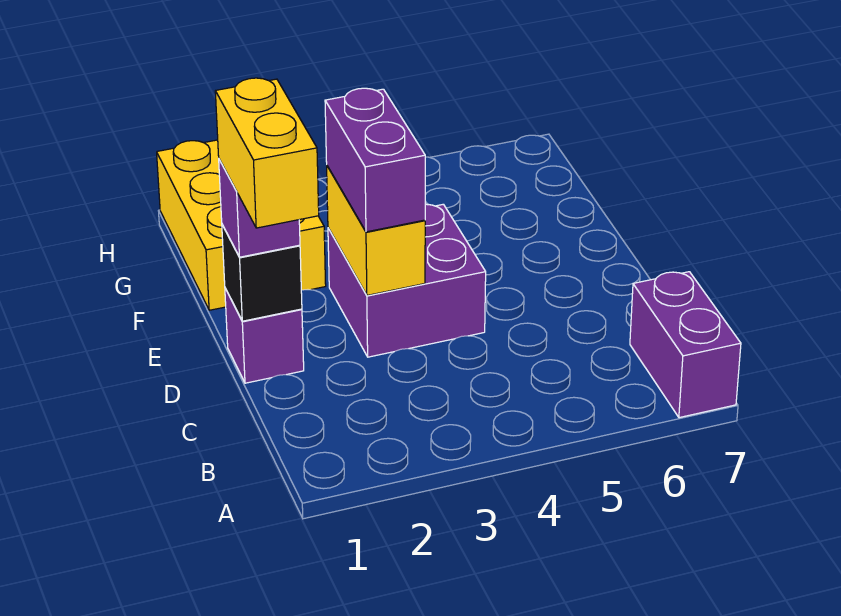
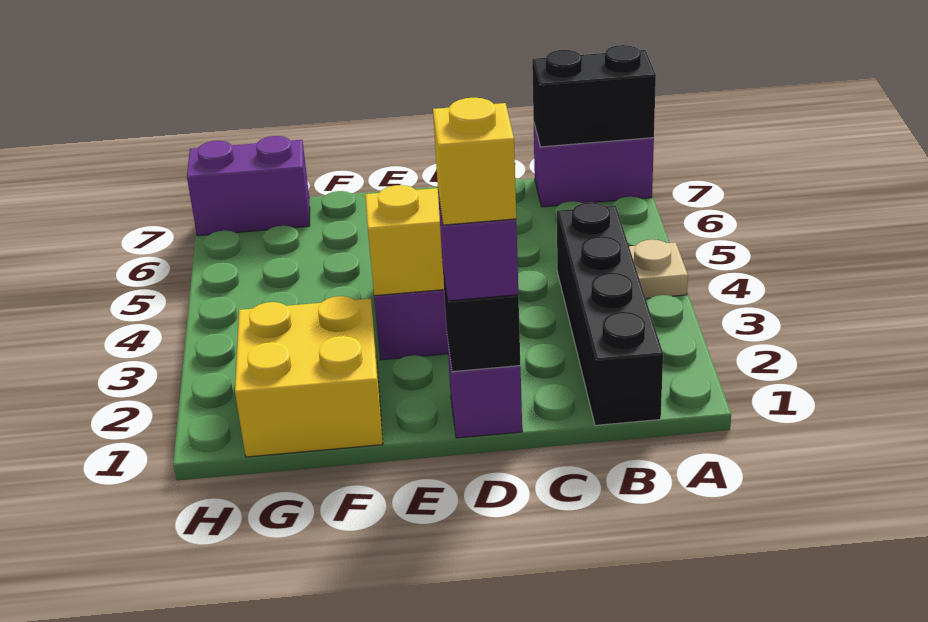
none -> tan plate A4 level 1
none -> black brick A7:B7 level 2
none -> black brick B1:B4 level 1
yellow brick C1:D1 level 4 -> yellow brick D1 level 4
purple brick D3:E3 level 3 -> purple brick G7:H7 level 1
yellow brick F1:H2 level 1 -> yellow brick F1:G2 level 1

